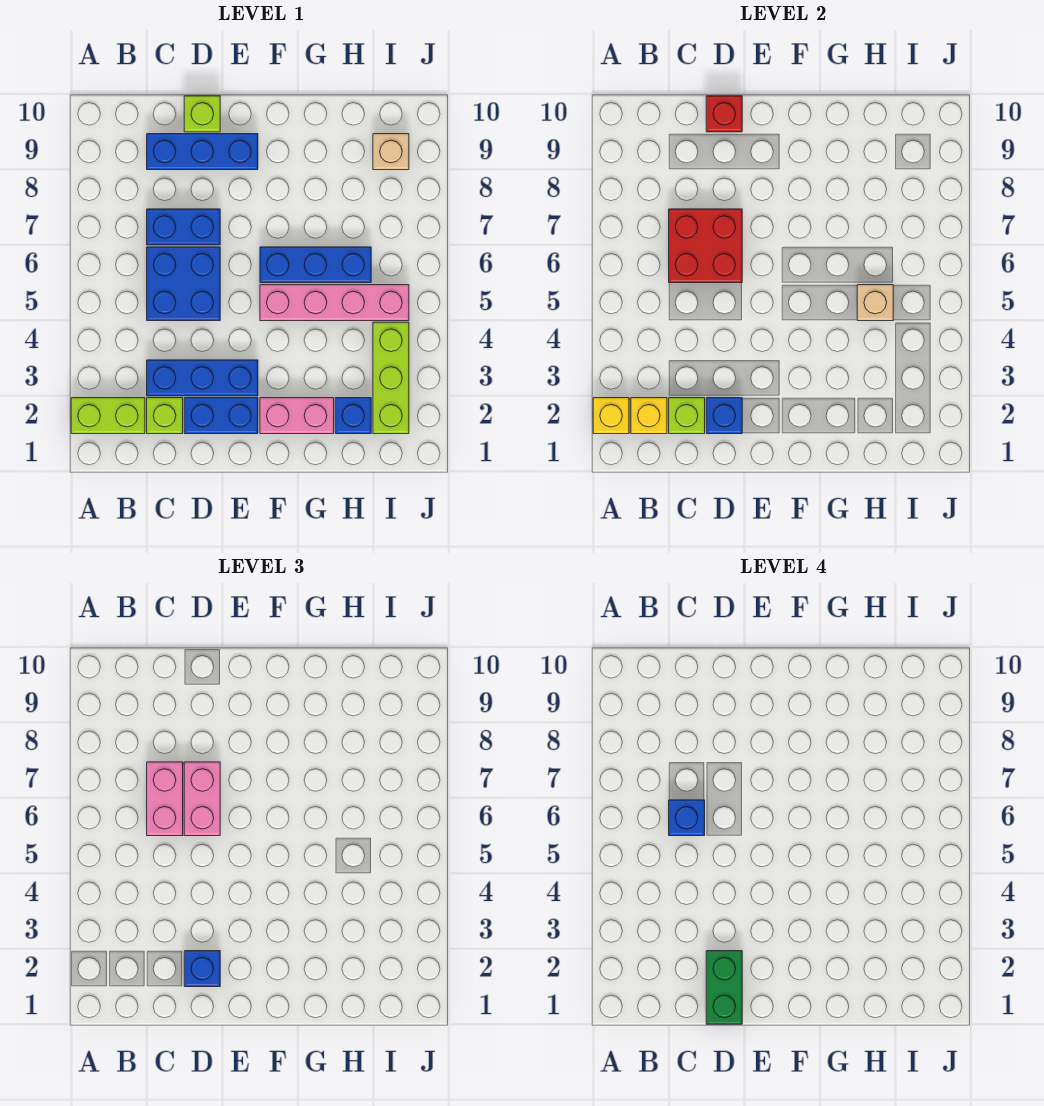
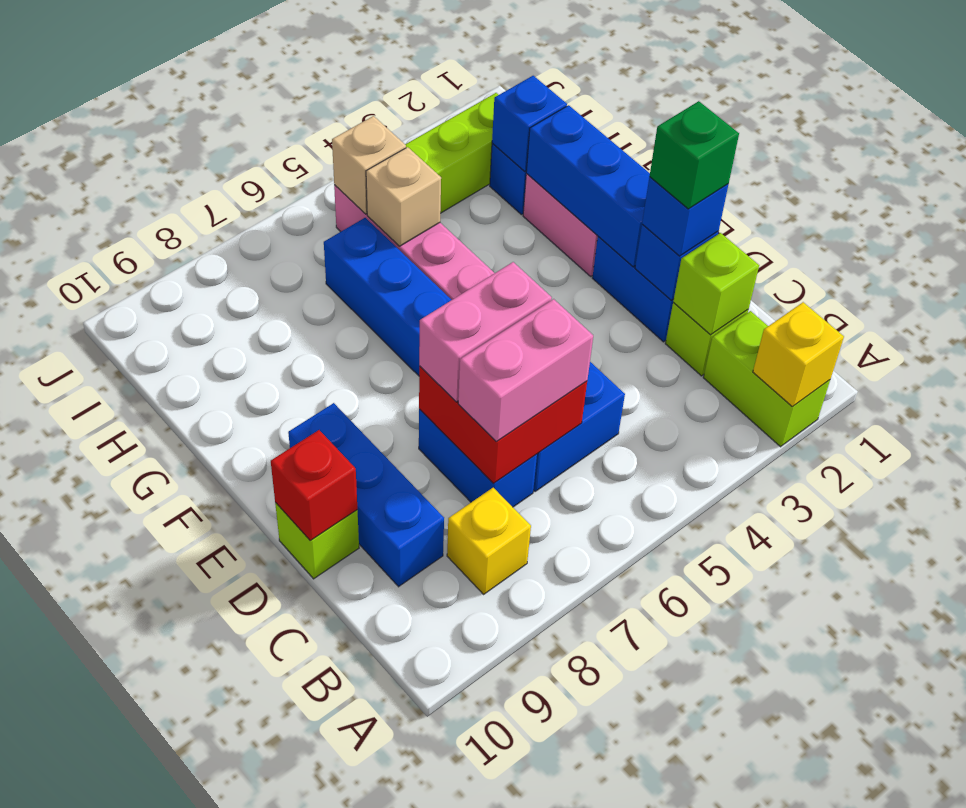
yellow brick B2 level 2 -> yellow brick B8 level 1
blue brick C3:E3 level 1 -> blue brick E2:G2 level 2
blue brick C6 level 4 -> blue brick H2 level 2
green brick D1:D2 level 4 -> green brick D2 level 4
tan brick I9 level 1 -> tan brick I5 level 2

